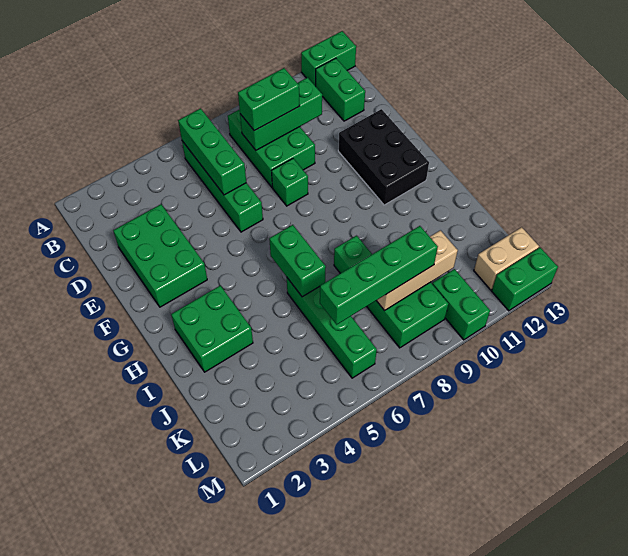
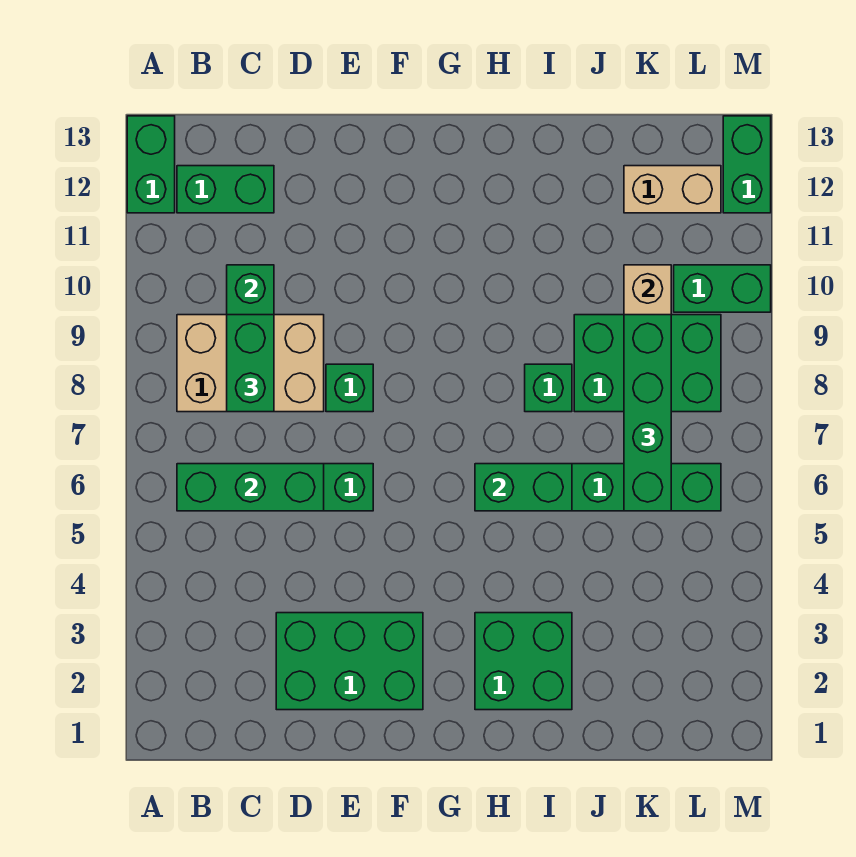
green brick B8:D9 level 1 -> tan brick B8:D9 level 1
black brick E11:G12 level 1 -> none
tan brick L12:L13 level 1 -> tan brick K12:L12 level 1

